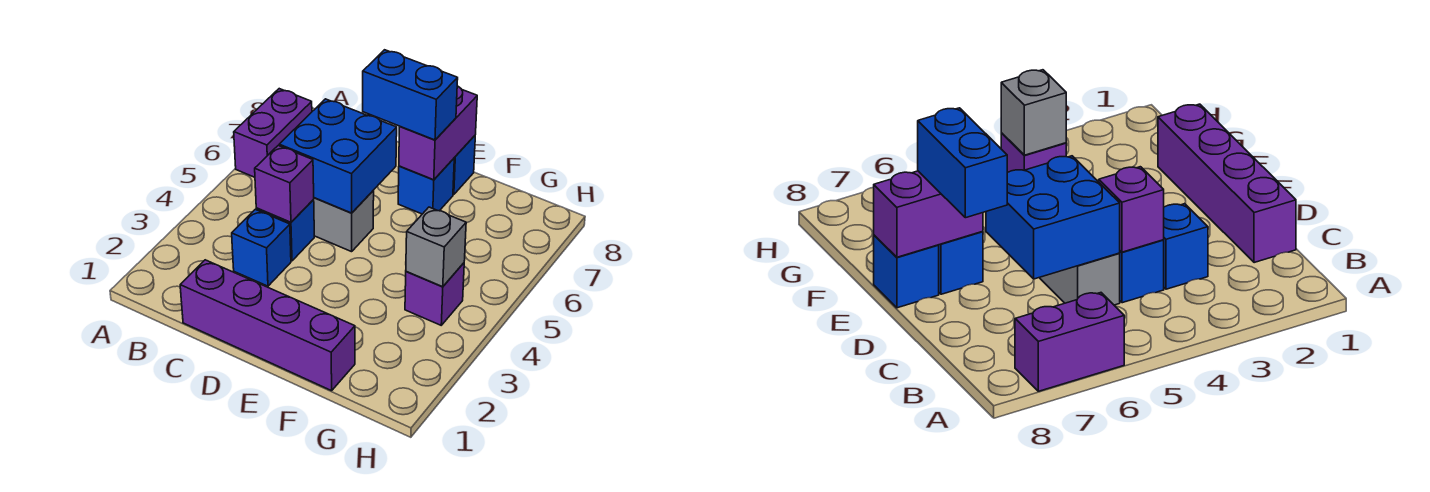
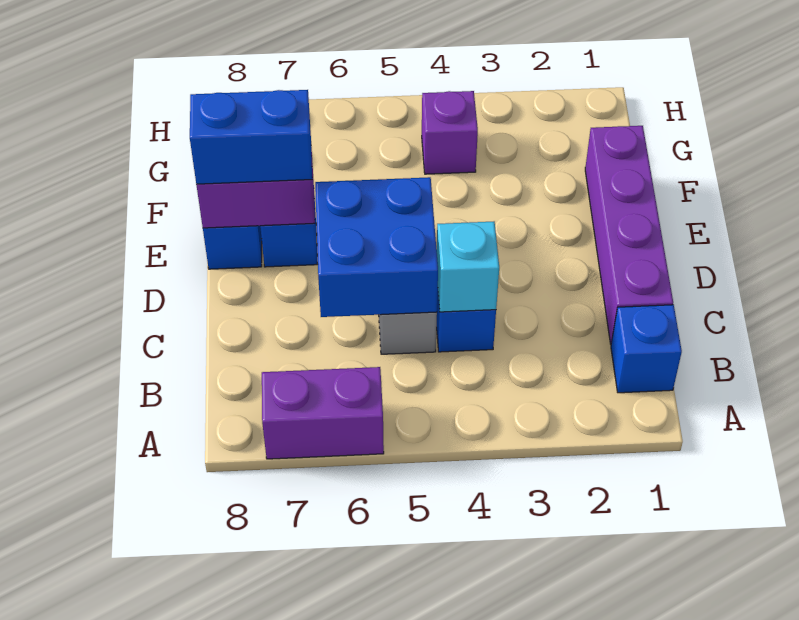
blue brick C3 level 1 -> blue brick B1 level 1
purple brick C4 level 2 -> cyan brick C4 level 2
blue brick D7:E7 level 3 -> blue brick E7:E8 level 3
grey brick G4 level 2 -> none

